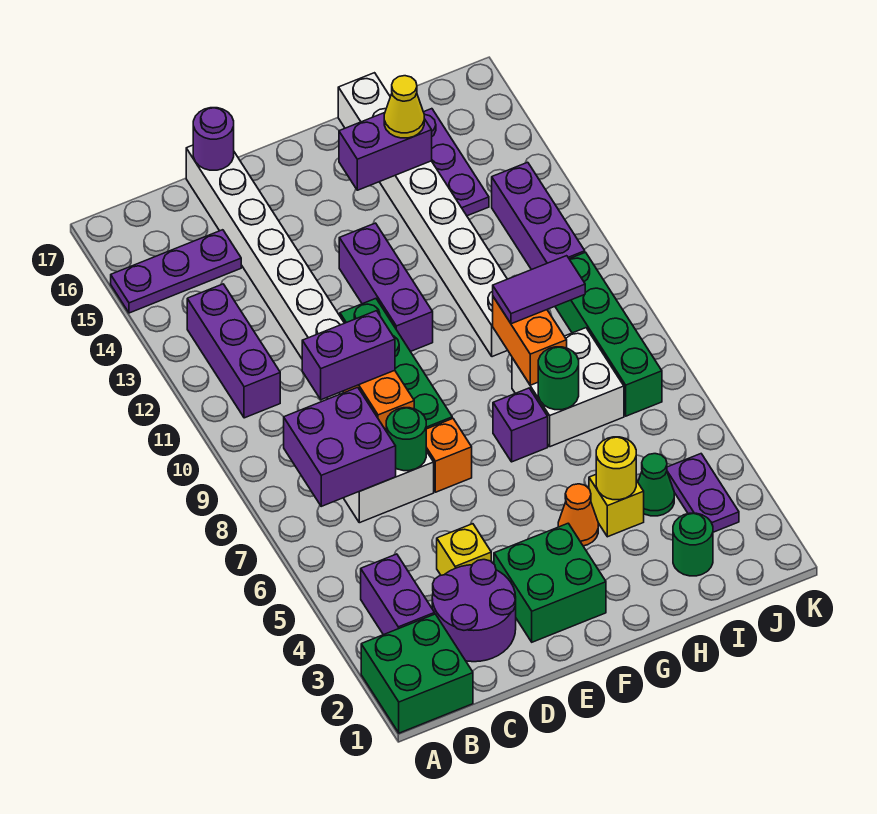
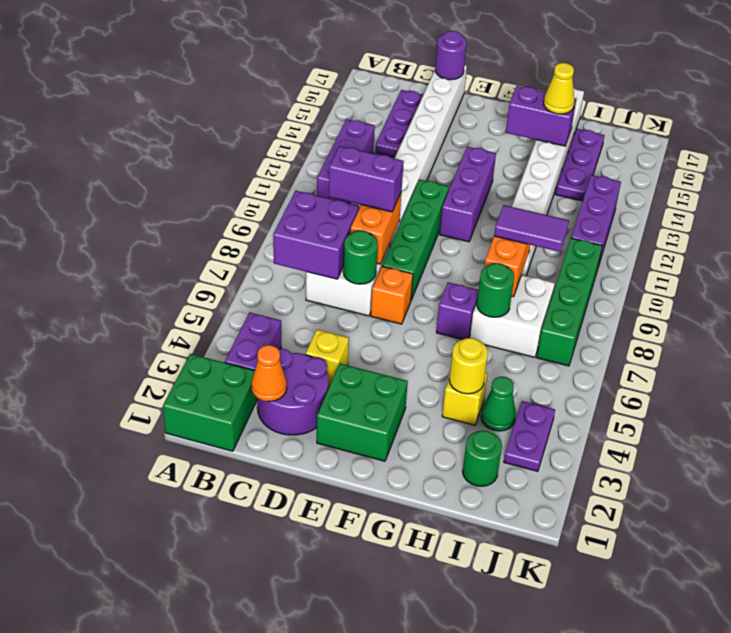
purple plate A15:C15 level 1 -> purple plate C14:C16 level 1
orange cone G4 level 1 -> orange cone C2 level 2

